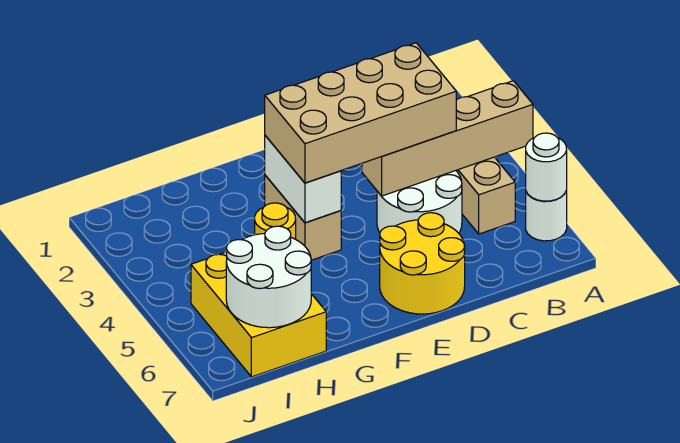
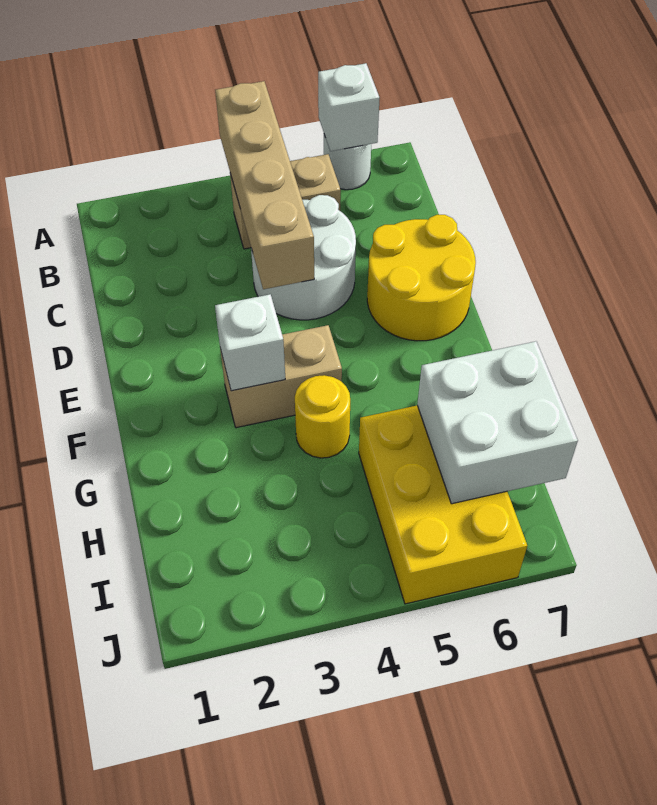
white round brick A6 level 2 -> white brick A6 level 2
tan brick C3:F4 level 3 -> none
white brick F3:F4 level 2 -> white brick F3 level 2
yellow brick H5:I7 level 1 -> yellow brick H5:J6 level 1
white round brick H6:I7 level 2 -> white brick H6:I7 level 2

